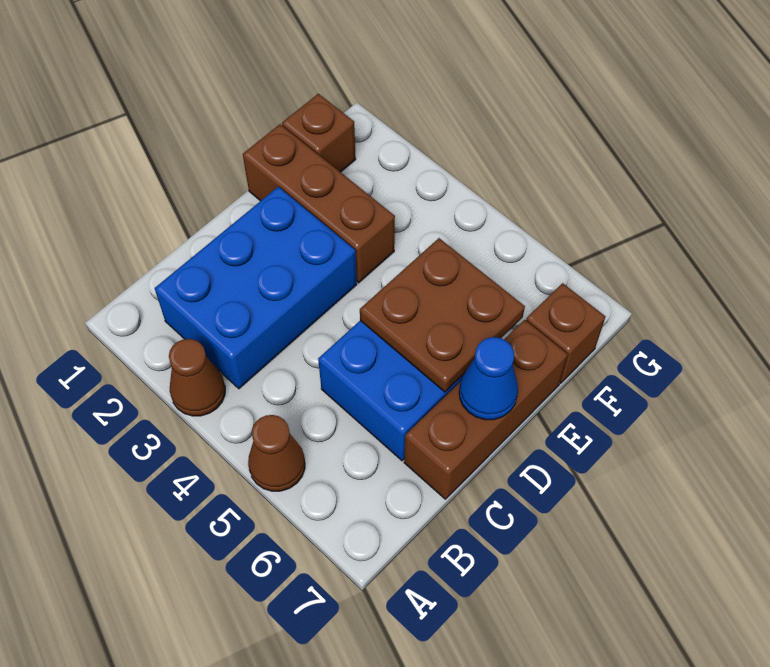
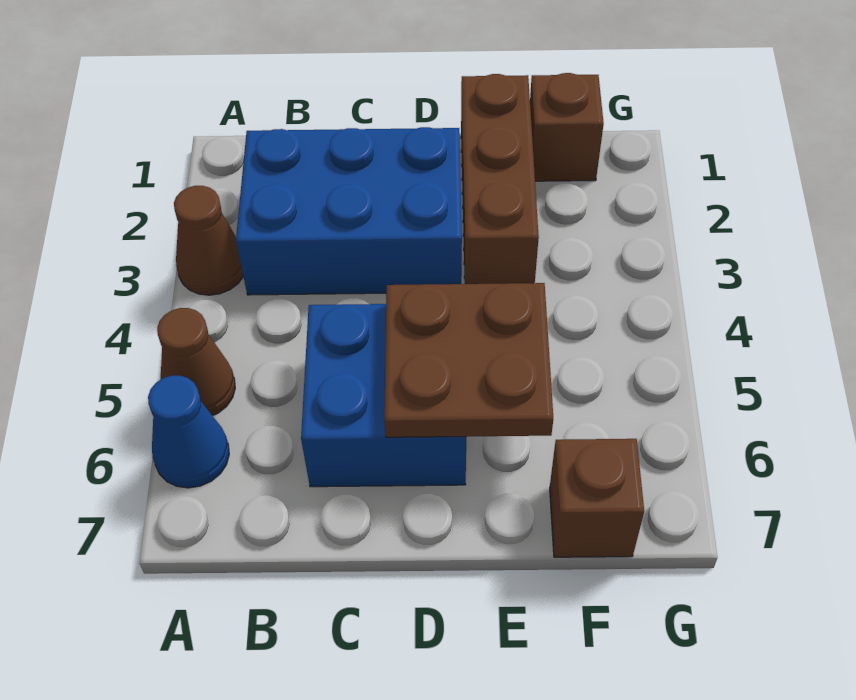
brown brick C7:E7 level 1 -> none
blue cone D7 level 2 -> blue cone A6 level 1

